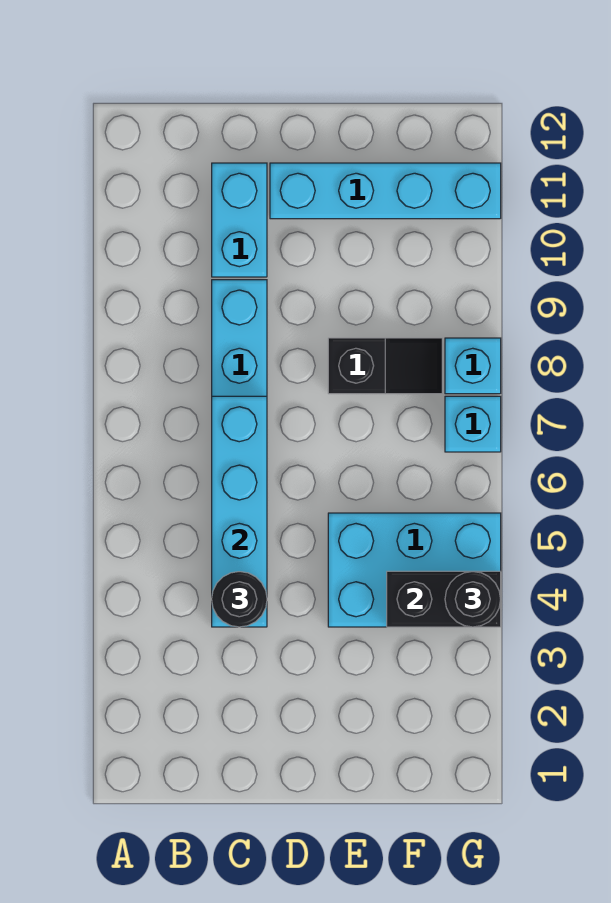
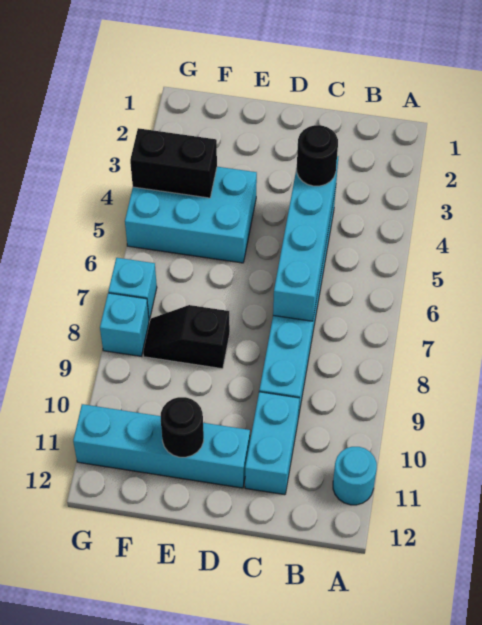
none -> cyan round brick A11 level 1
black round brick G4 level 3 -> black round brick E11 level 2

